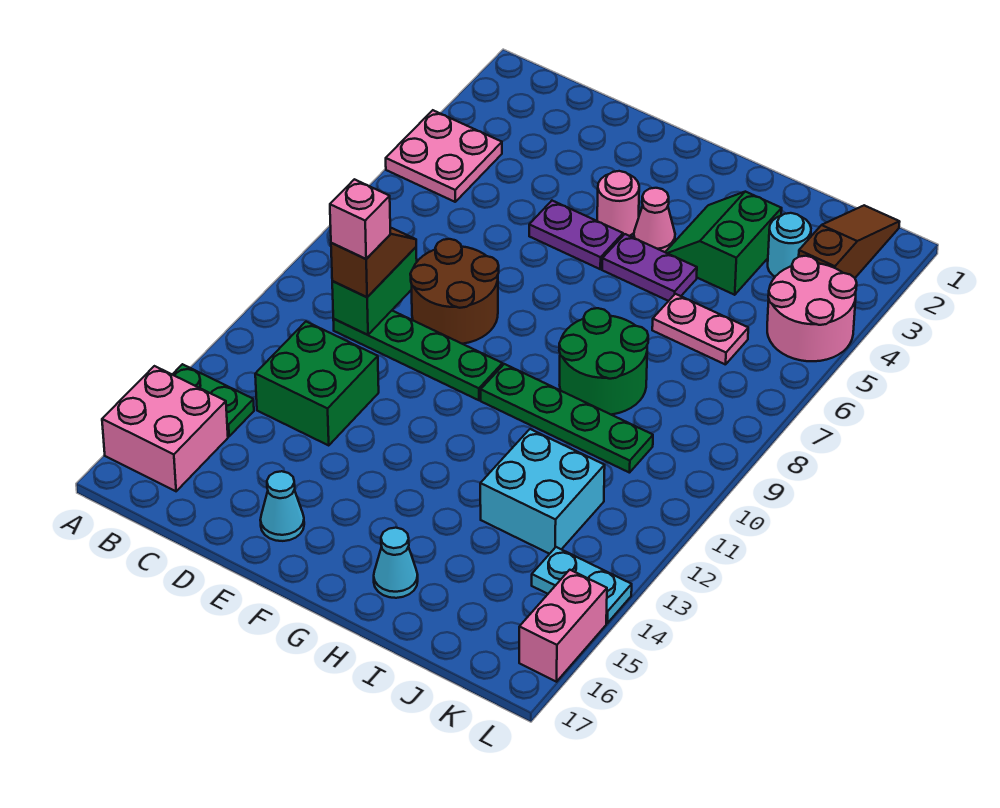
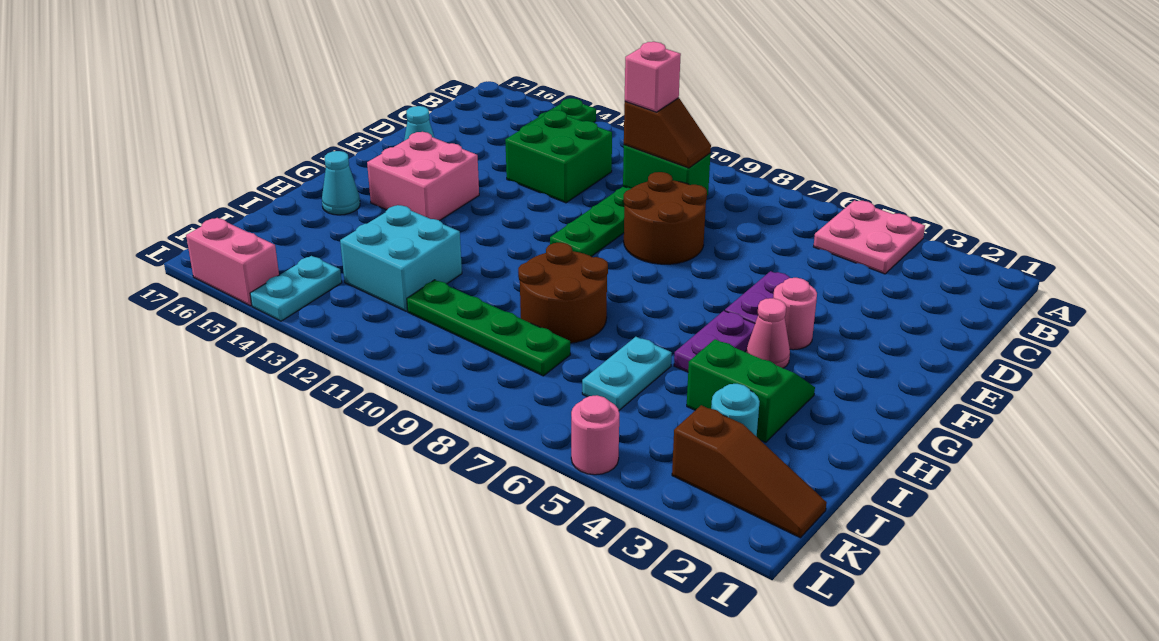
pink brick A15:B16 level 1 -> pink brick F14:G15 level 1
green plate G10:J10 level 1 -> green plate J8:J11 level 1
green round brick H8:I9 level 1 -> brown round brick H8:I9 level 1
pink plate I6:J6 level 1 -> cyan plate I6:J6 level 1
pink round brick K4:L5 level 1 -> pink round brick L5 level 1

